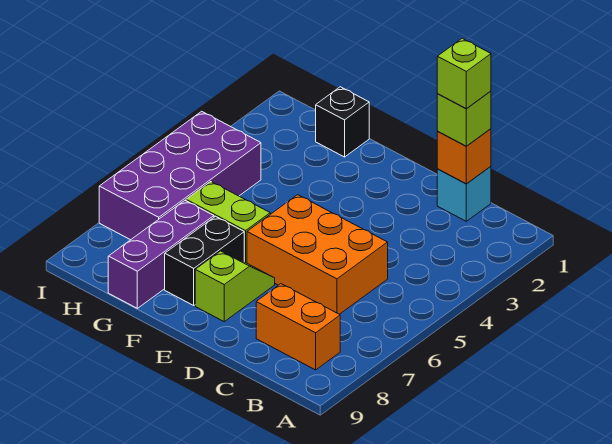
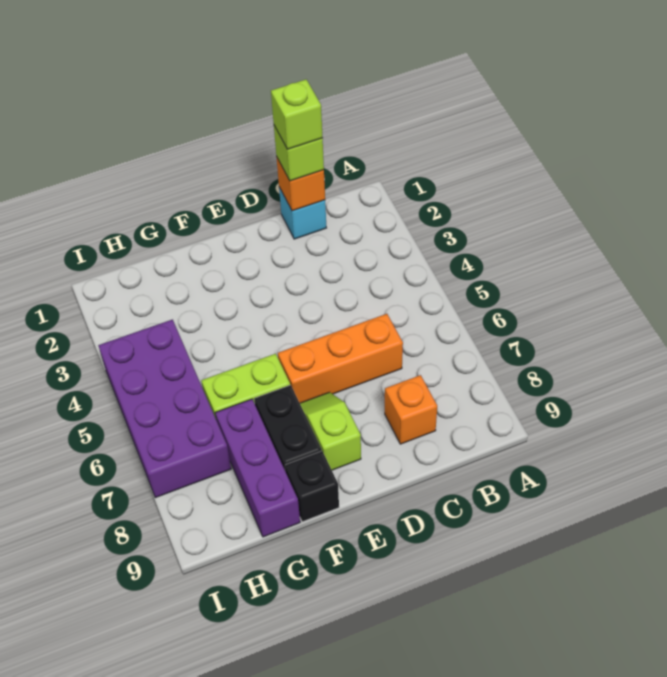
orange brick B8:C8 level 1 -> orange brick C8 level 1
orange brick C5:E6 level 1 -> orange brick C6:E6 level 1
black brick G1 level 1 -> black brick F9 level 1

